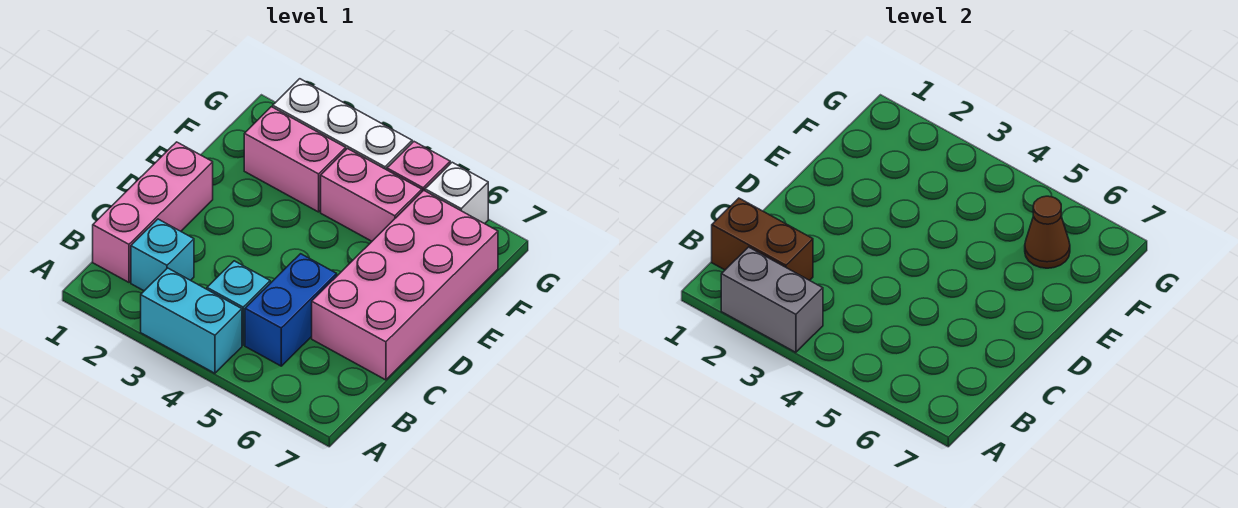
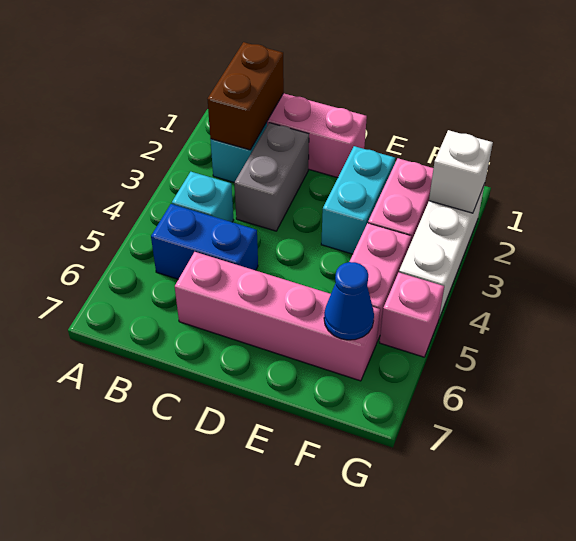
grey brick A2:A3 level 2 -> grey brick C2:C3 level 1
cyan brick A3:A4 level 1 -> cyan brick E2:E3 level 1
pink brick C6:F7 level 1 -> pink brick C6:F6 level 1
brown cone F6 level 2 -> blue cone F6 level 2
white brick G6 level 1 -> white brick G2 level 2

